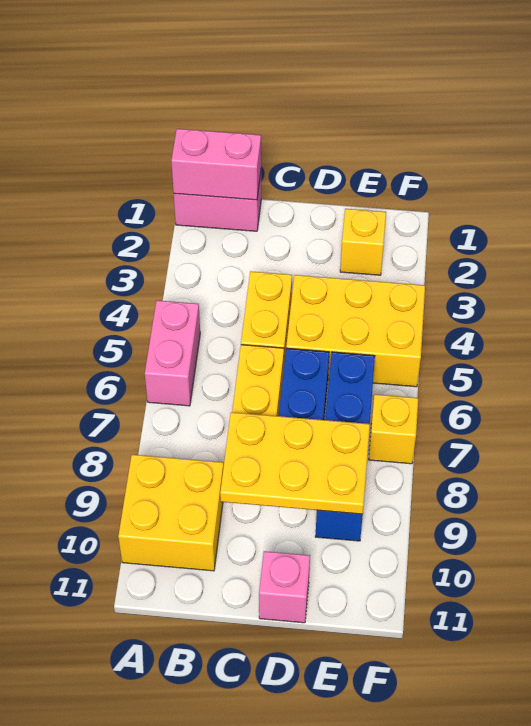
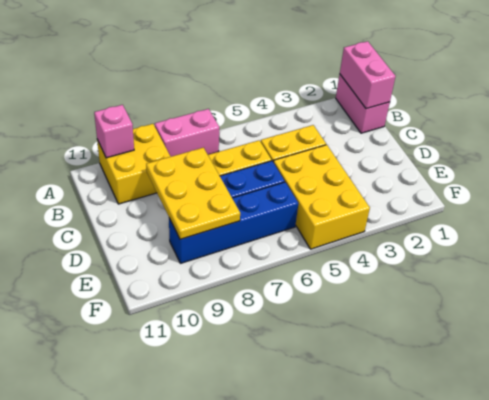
pink brick A5:A6 level 1 -> pink brick A7:A8 level 1
pink brick D11 level 1 -> pink brick A10 level 2
yellow brick E2 level 1 -> none
yellow brick F7 level 1 -> none

